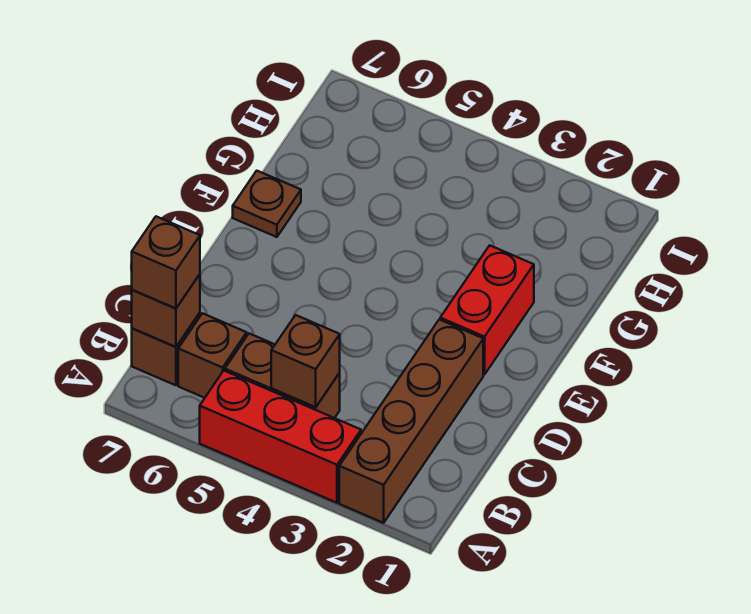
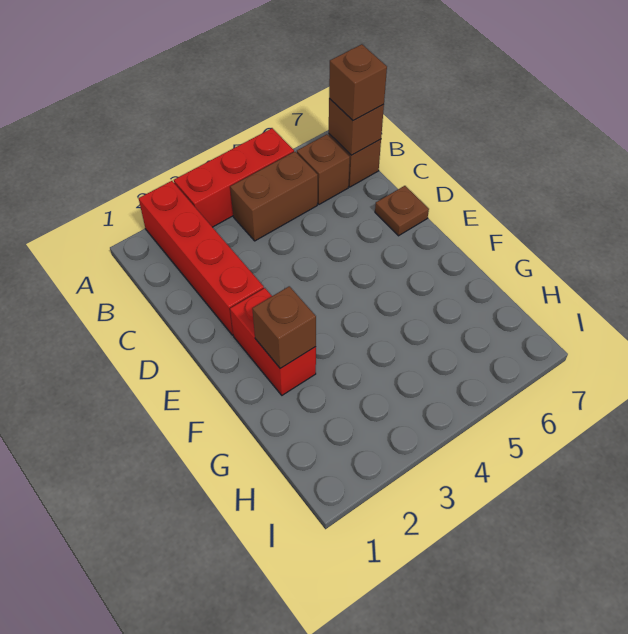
brown brick A2:D2 level 1 -> red brick A2:D2 level 1
brown brick B4 level 2 -> brown brick F2 level 2
brown plate F7 level 1 -> brown plate D7 level 1

